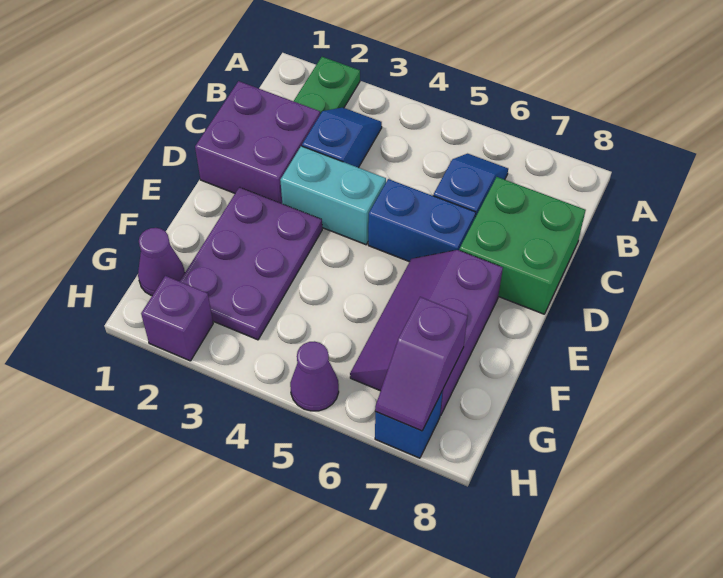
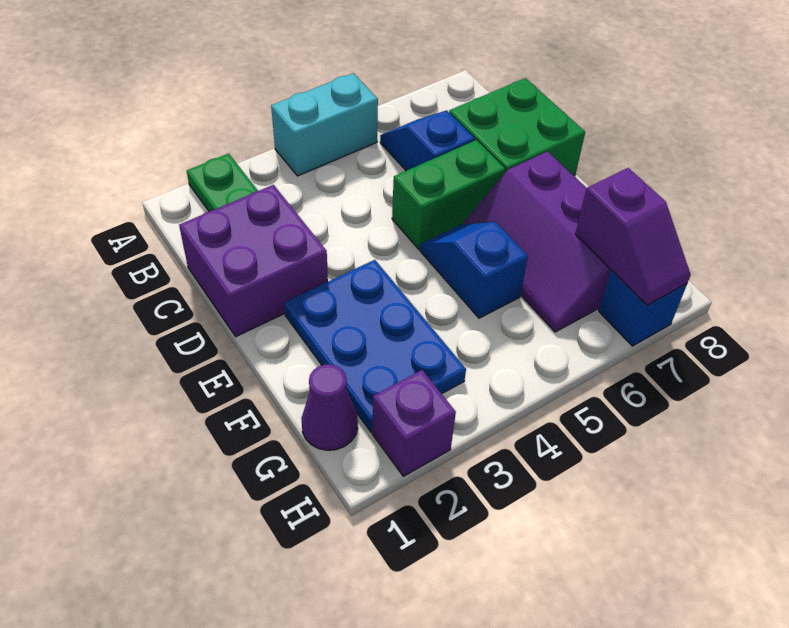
blue slope B3:C3 level 1 top C -> blue slope E5:F5 level 1 top F
cyan brick D3:D4 level 1 -> cyan brick A4:A5 level 1
blue brick D5:D6 level 1 -> green brick D5:D6 level 1
purple plate E2:G3 level 1 -> blue plate E2:G3 level 1
purple cone H5 level 1 -> none

